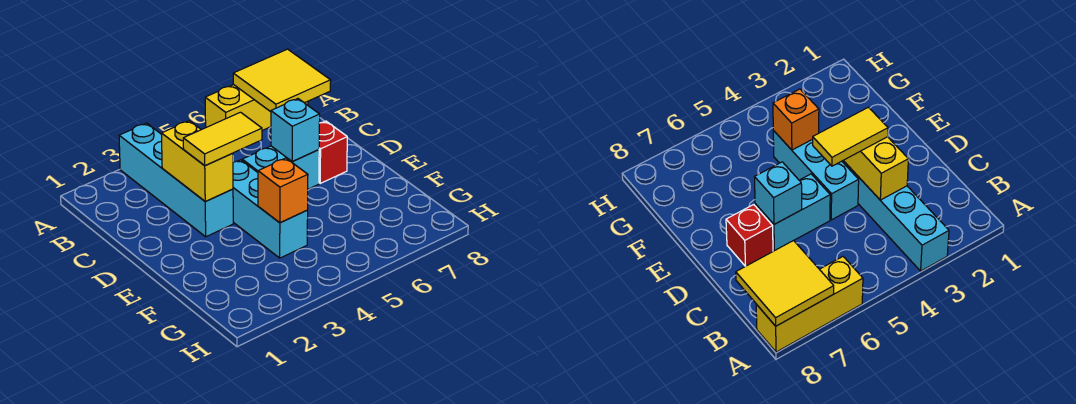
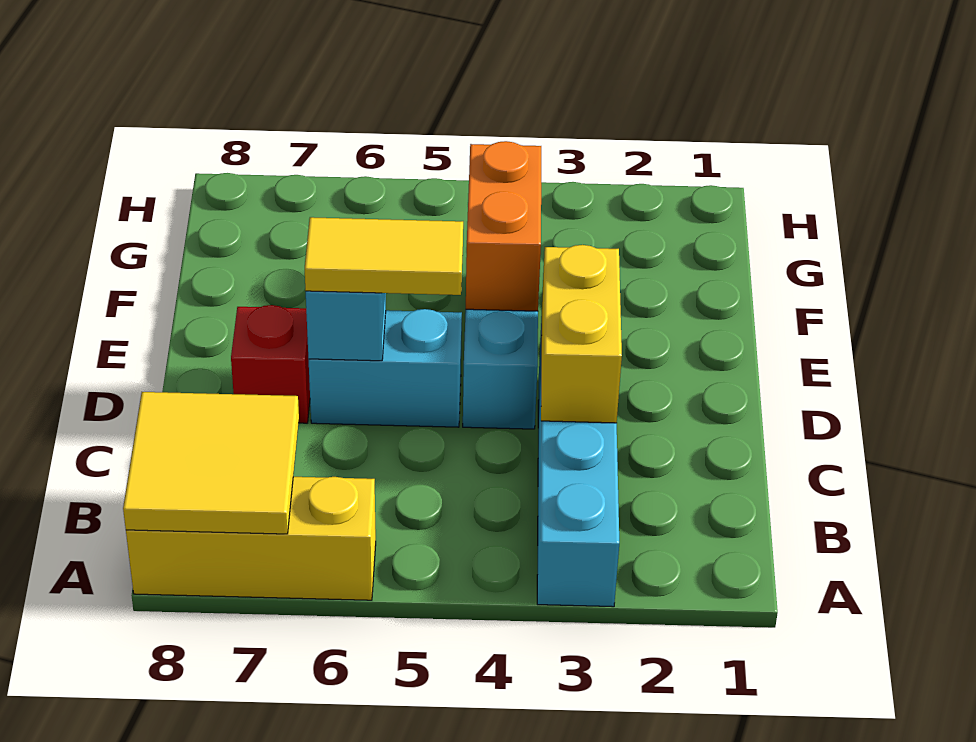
yellow tile D3:D4 level 3 -> yellow tile D5:D6 level 3
orange brick F4 level 2 -> orange brick E4:F4 level 2

